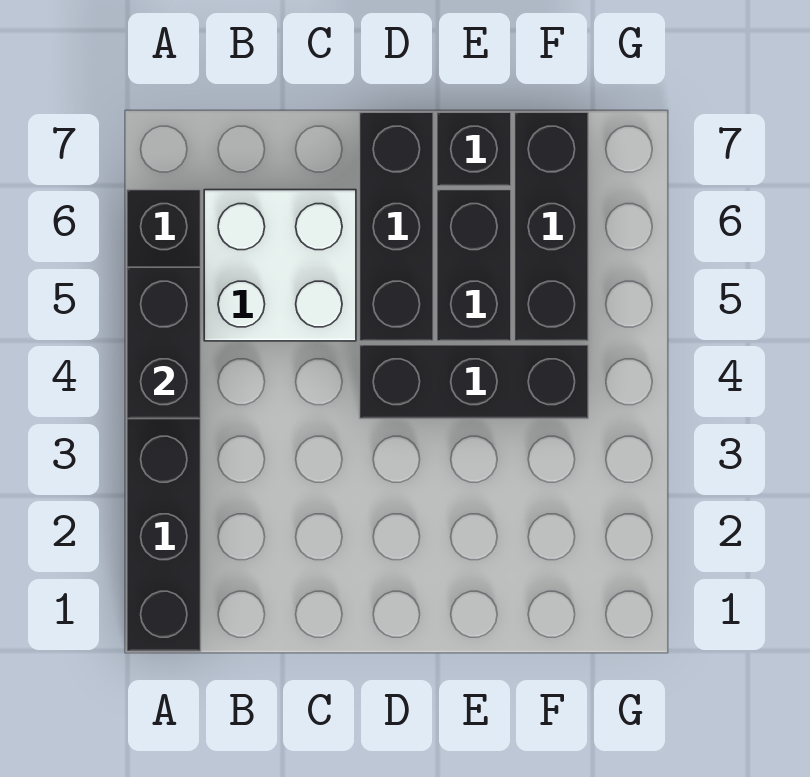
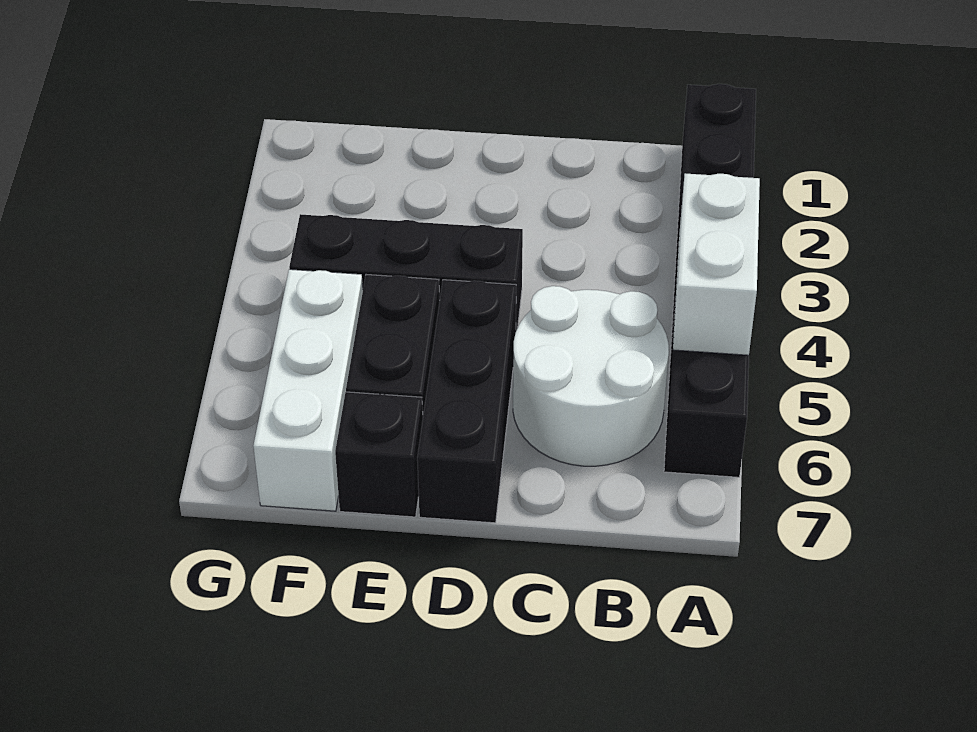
black brick A4:A5 level 2 -> white brick A4:A5 level 2
white brick B5:C6 level 1 -> white round brick B5:C6 level 1
black brick F5:F7 level 1 -> white brick F5:F7 level 1

